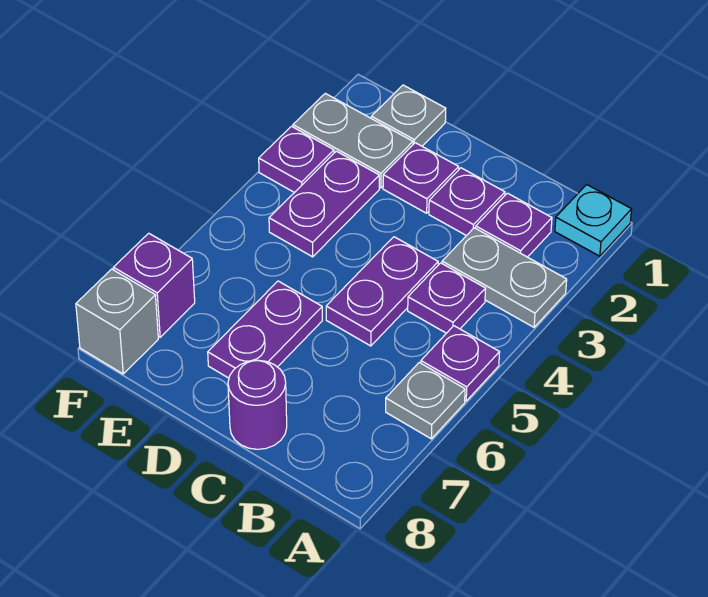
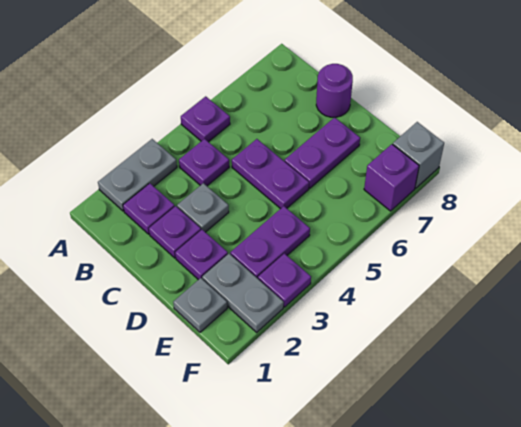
cyan plate A1 level 1 -> none
grey plate A3:B3 level 1 -> grey plate A2:A3 level 1
grey plate A6 level 1 -> grey plate C3 level 1
purple plate C4:C5 level 1 -> purple plate C5:D5 level 1

